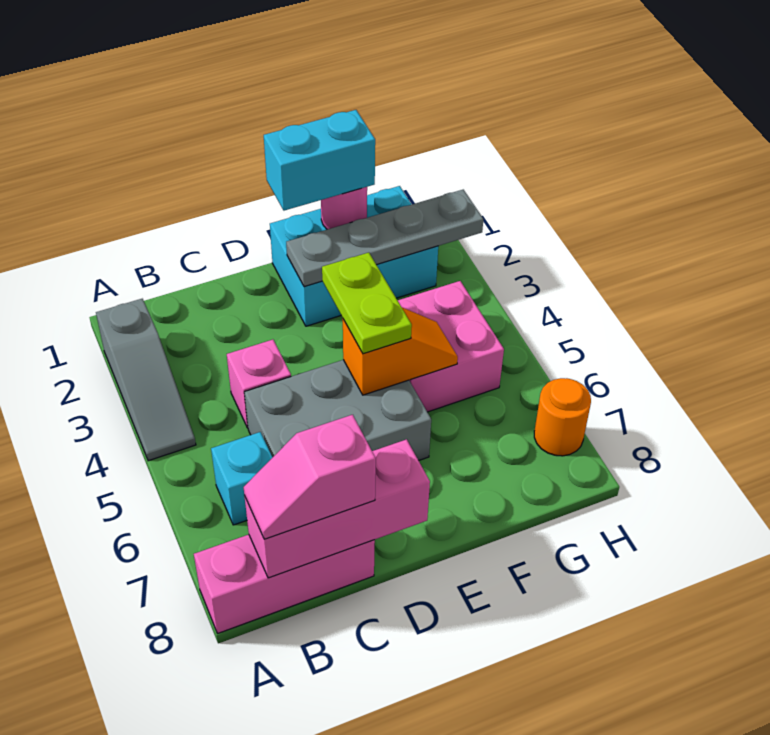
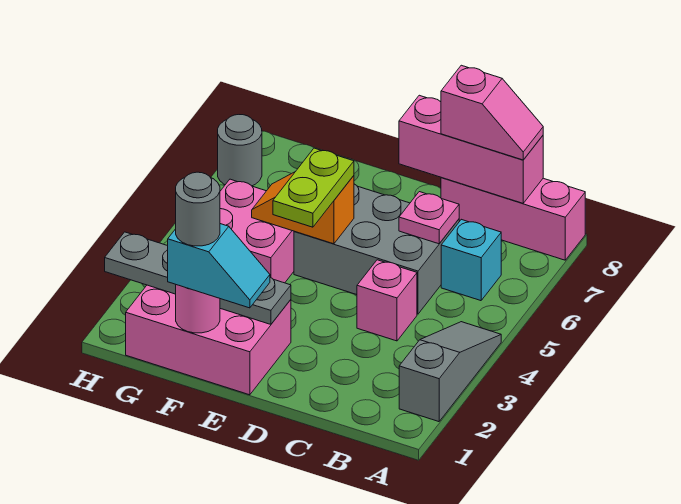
none -> pink plate C6 level 2
cyan brick E1:G2 level 1 -> pink brick E1:G2 level 1
cyan brick E1:F1 level 3 -> cyan slope E1:F1 level 3 top F
none -> grey round brick F1 level 4
orange round brick H7 level 1 -> grey round brick H7 level 1

